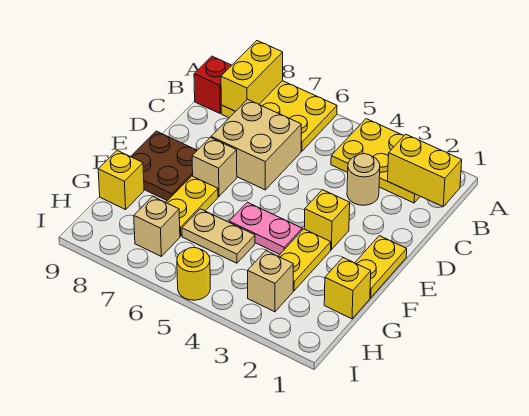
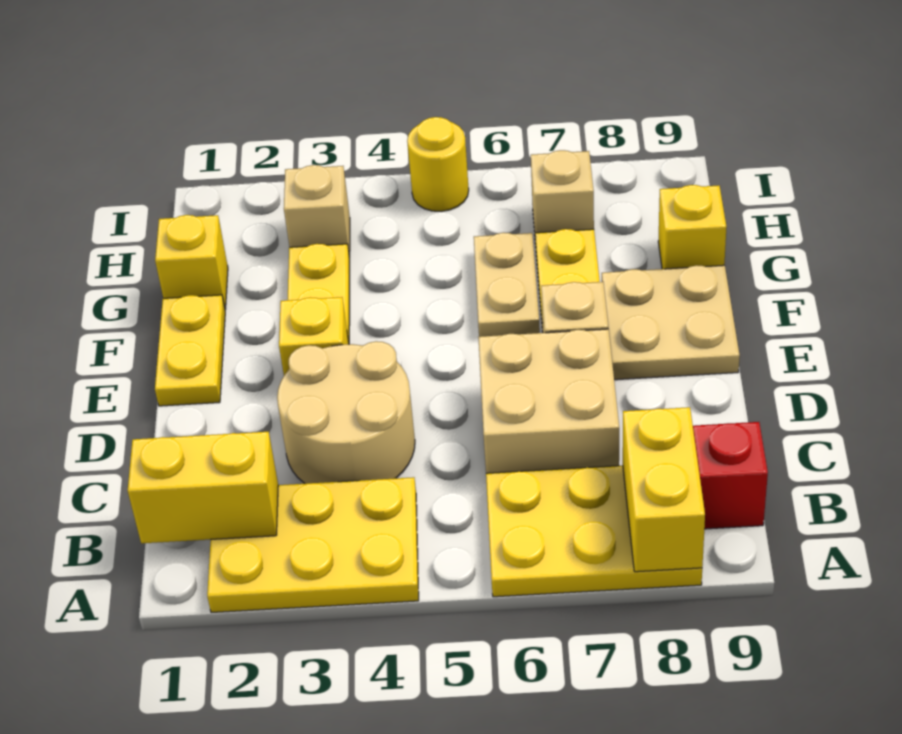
tan round brick C3 level 1 -> tan round brick C3:D4 level 1
brown plate E8:F9 level 1 -> tan plate E8:F9 level 1
pink plate F4:F5 level 1 -> none
tan plate G5:G6 level 1 -> tan plate F6:G6 level 1

